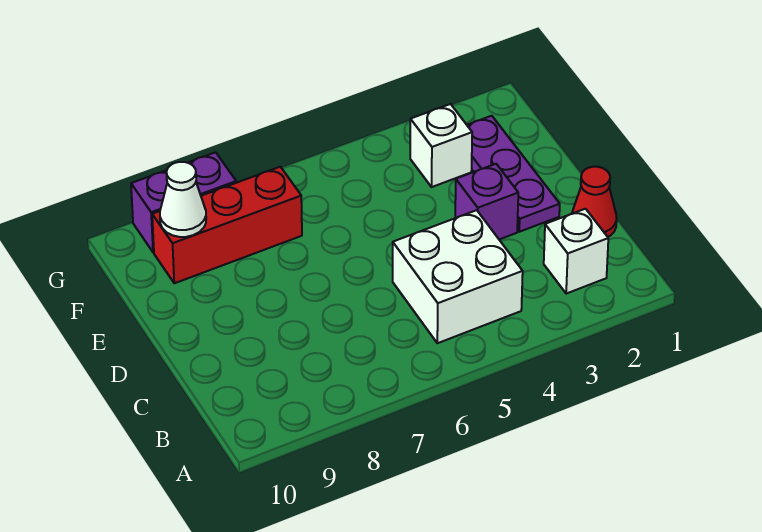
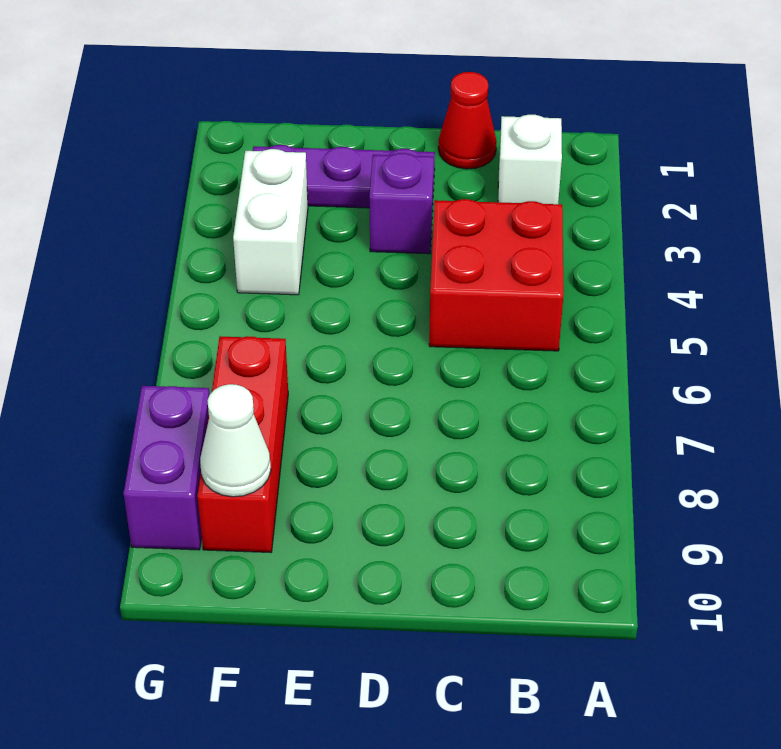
white brick B4:C5 level 1 -> red brick B4:C5 level 1
white brick F3 level 1 -> white brick F3:F4 level 1

